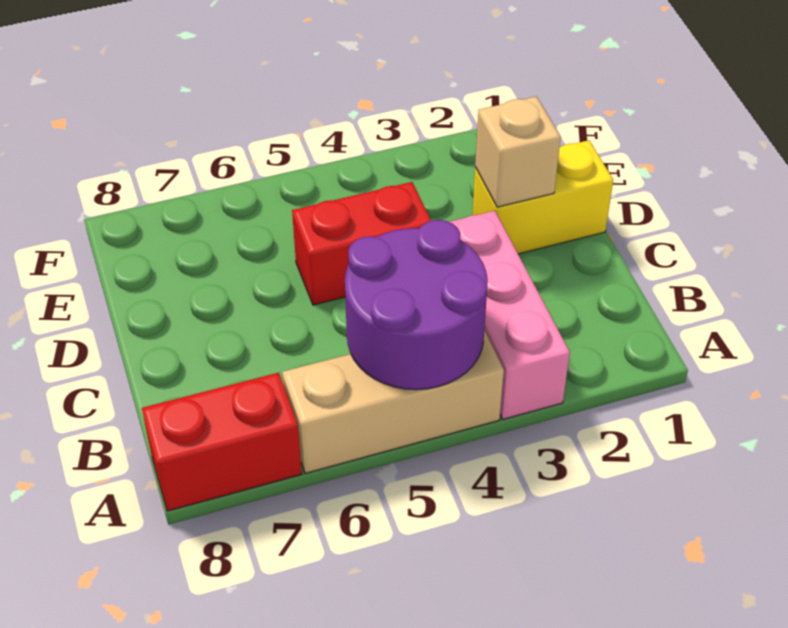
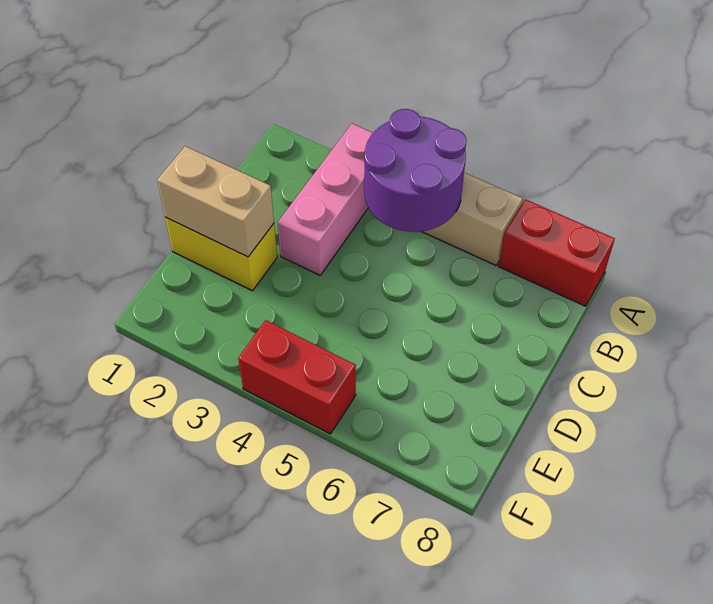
tan brick D2 level 2 -> tan brick D1:D2 level 2
red brick D4:D5 level 1 -> red brick F4:F5 level 1

